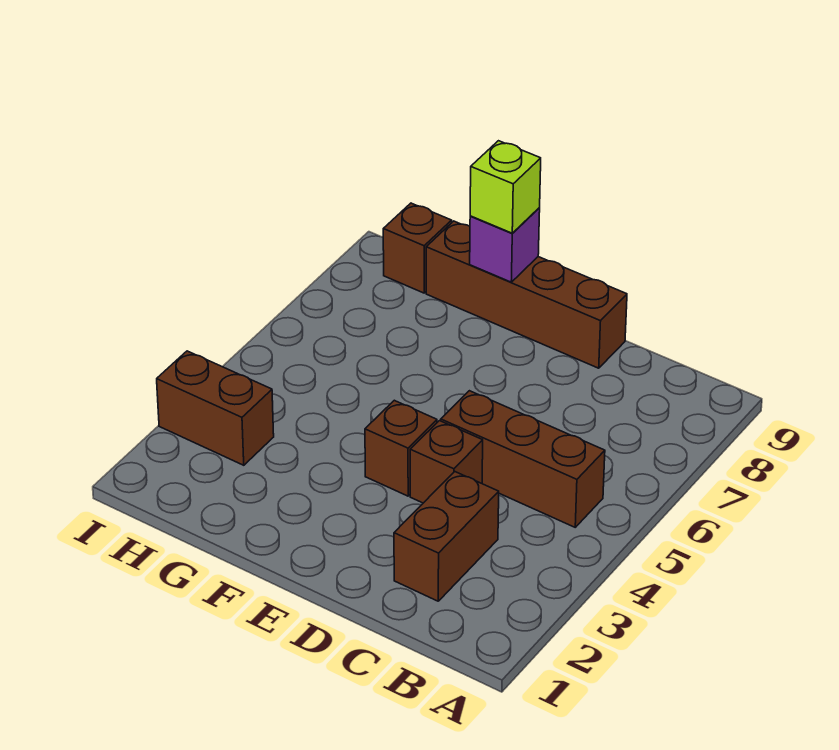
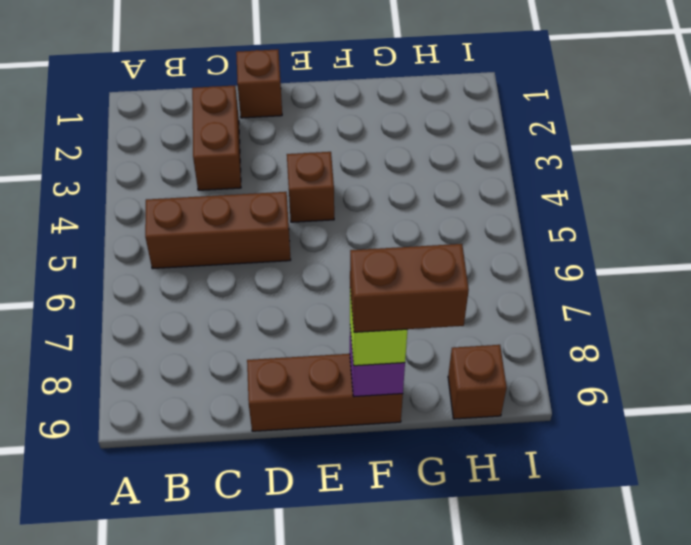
brown brick D4 level 1 -> brown brick D1 level 1
brown brick D9:G9 level 1 -> brown brick D9:F9 level 1
brown brick H3:I3 level 1 -> brown brick F9:G9 level 4

